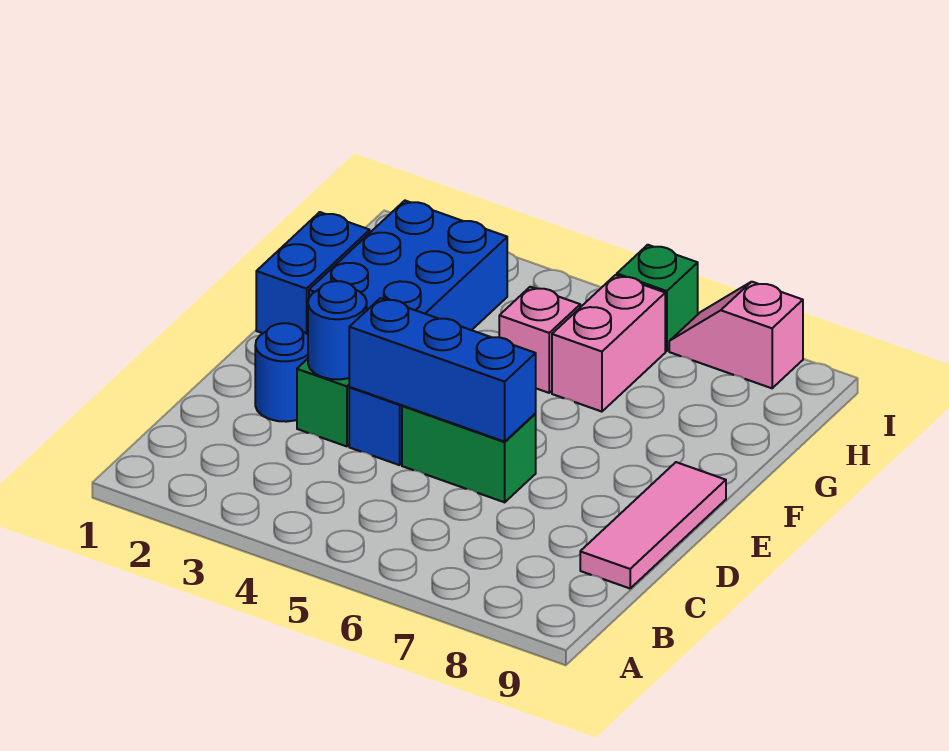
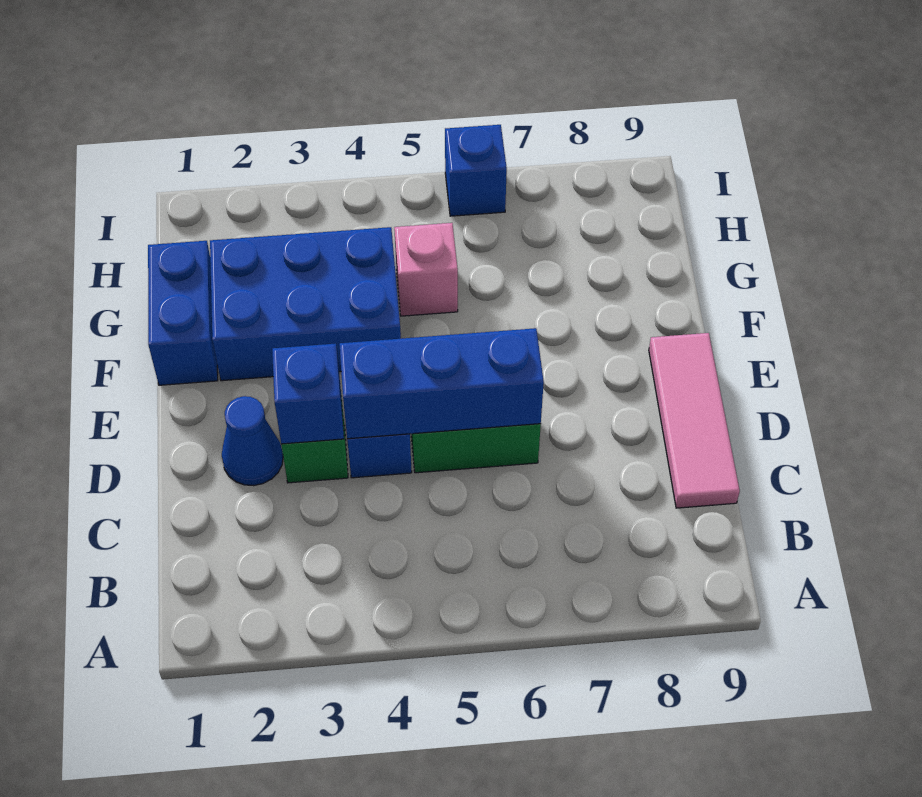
blue round brick D2 level 1 -> blue cone D2 level 1
blue round brick D3 level 2 -> blue brick D3 level 2
blue brick F2:H3 level 1 -> blue brick F2:G4 level 1
pink brick G6:H6 level 1 -> none
green brick I6 level 1 -> blue brick I6 level 1
pink slope I7:I8 level 1 top 8 -> none

